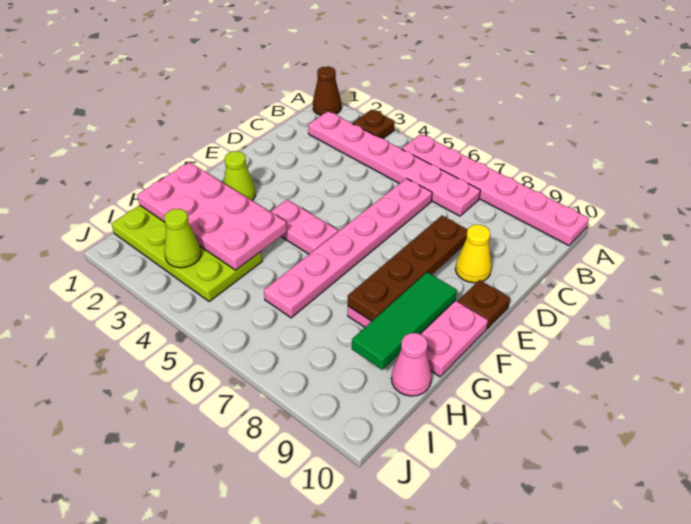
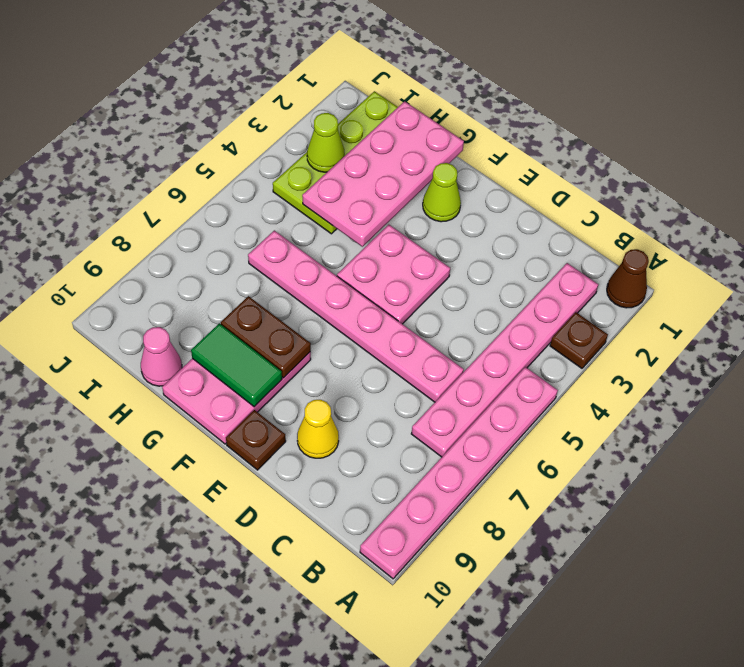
brown plate D8:G8 level 2 -> brown plate F8:G8 level 2
pink plate F4:F5 level 1 -> pink plate E4:F5 level 1
green tile F9:H9 level 2 -> green tile F9:G9 level 2

